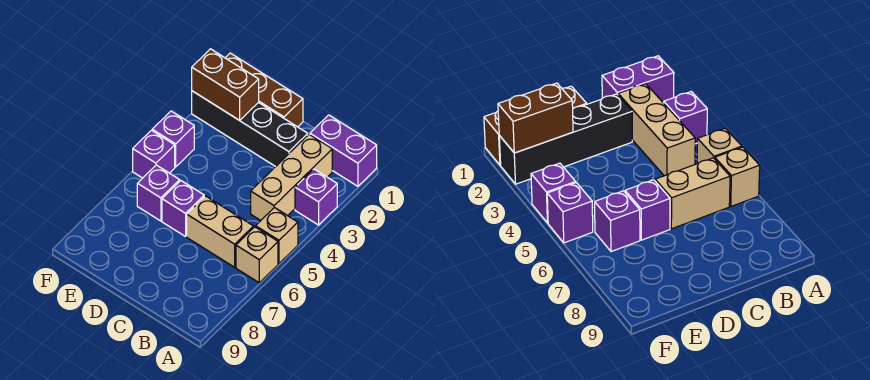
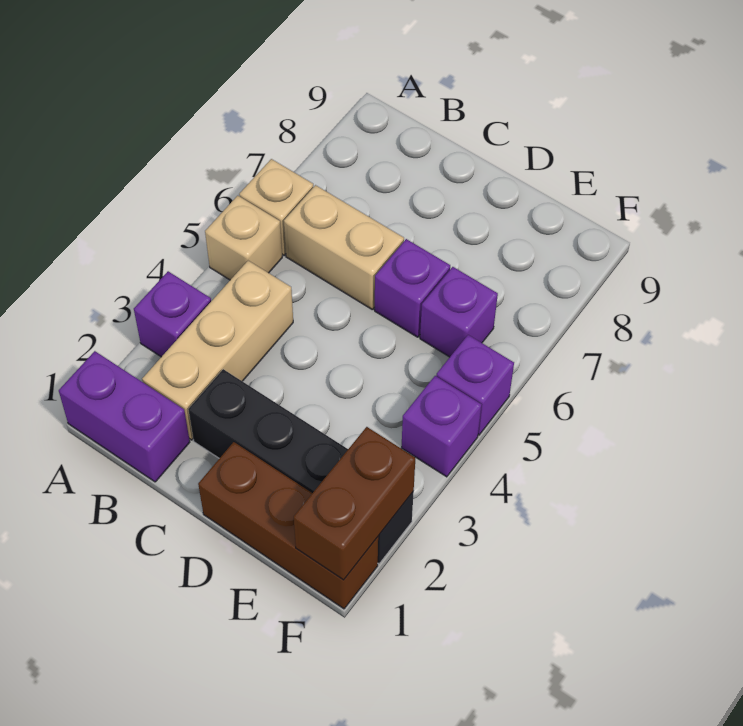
brown brick E2:F2 level 2 -> brown brick F1:F2 level 2

